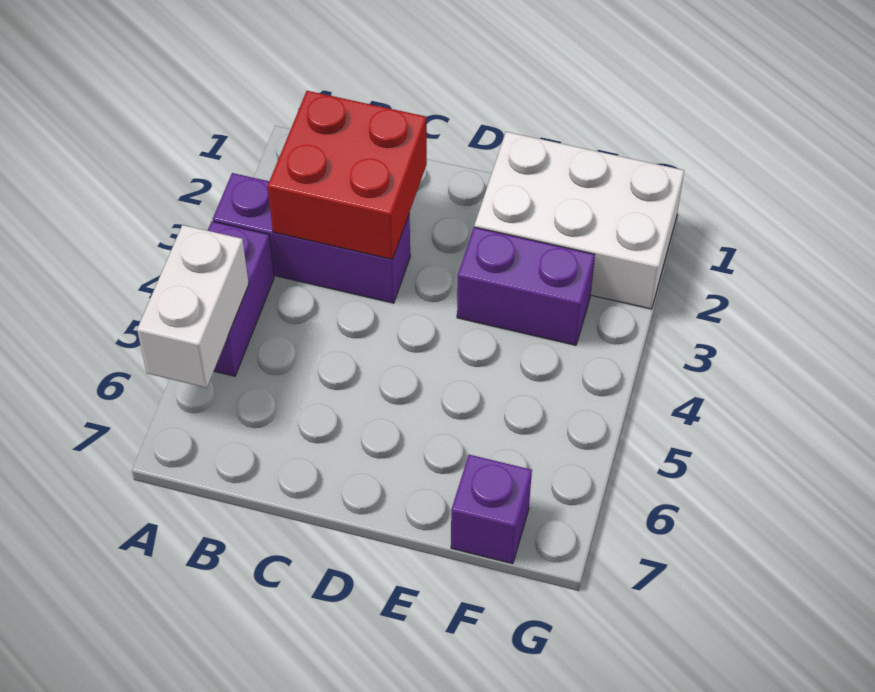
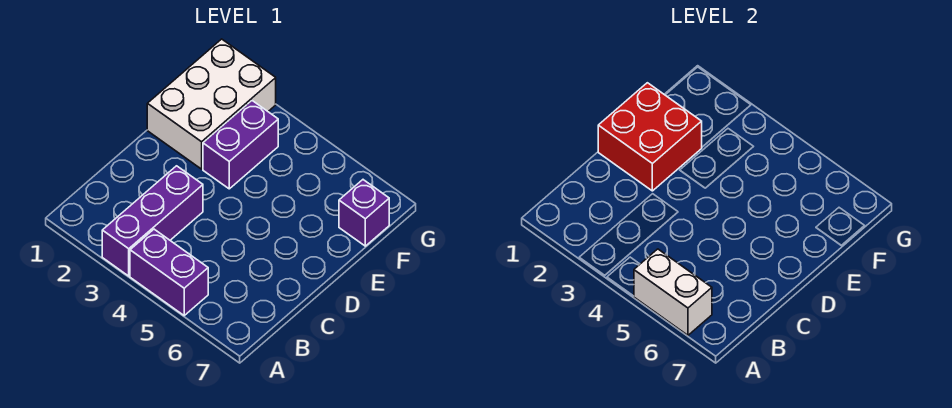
red brick B2:C3 level 2 -> red brick D1:E2 level 2

